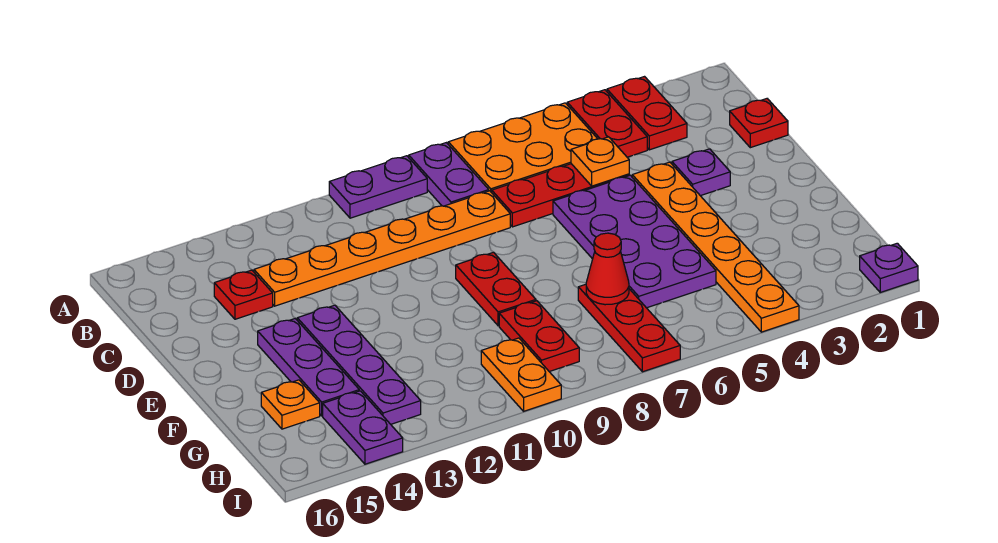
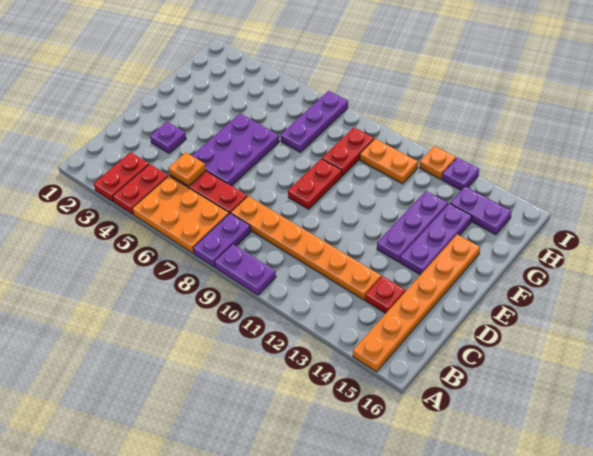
red plate C1 level 1 -> none
orange plate D4:I4 level 1 -> orange plate A15:F15 level 1
purple plate D5:G6 level 1 -> purple plate D5:F6 level 1
purple plate E13:H13 level 1 -> purple plate E13:G13 level 1
red plate G7:I7 level 1 -> purple plate G7:I7 level 1
red cone G7 level 2 -> none
orange plate G15 level 1 -> orange plate I12 level 1
orange plate H10:I10 level 1 -> orange plate H10:H11 level 1
purple plate H14:I14 level 1 -> purple plate H14:H15 level 1
purple plate I1 level 1 -> purple plate I13 level 1

